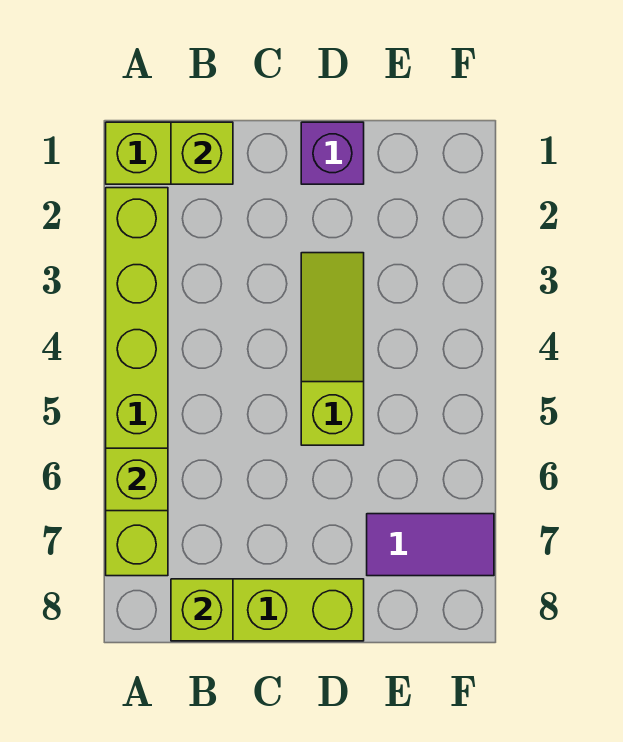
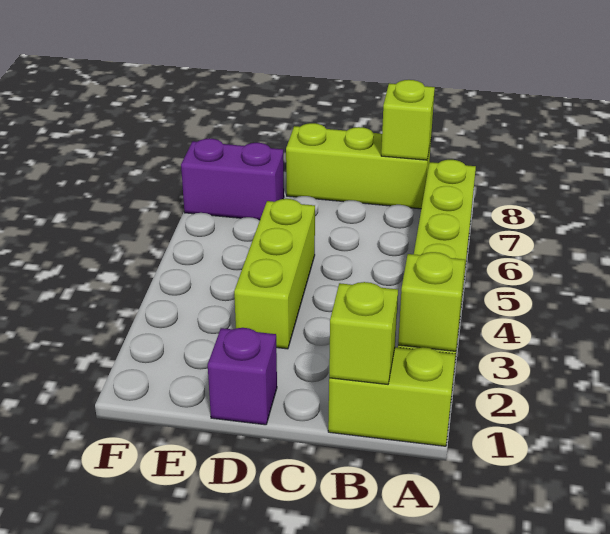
lime brick A6 level 2 -> lime brick A2 level 2
lime slope D3:D5 level 1 top 5 -> lime brick D3:D5 level 1
purple tile E7:F7 level 1 -> purple brick E7:F7 level 1

